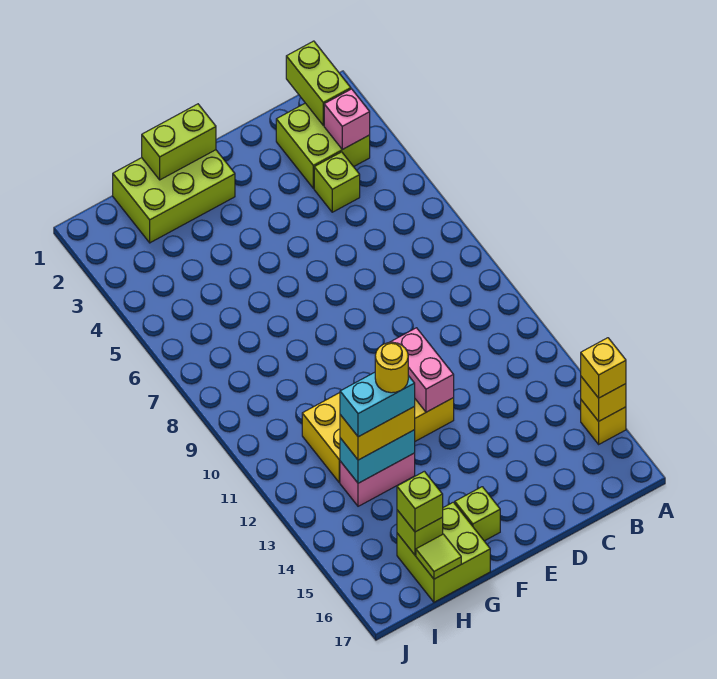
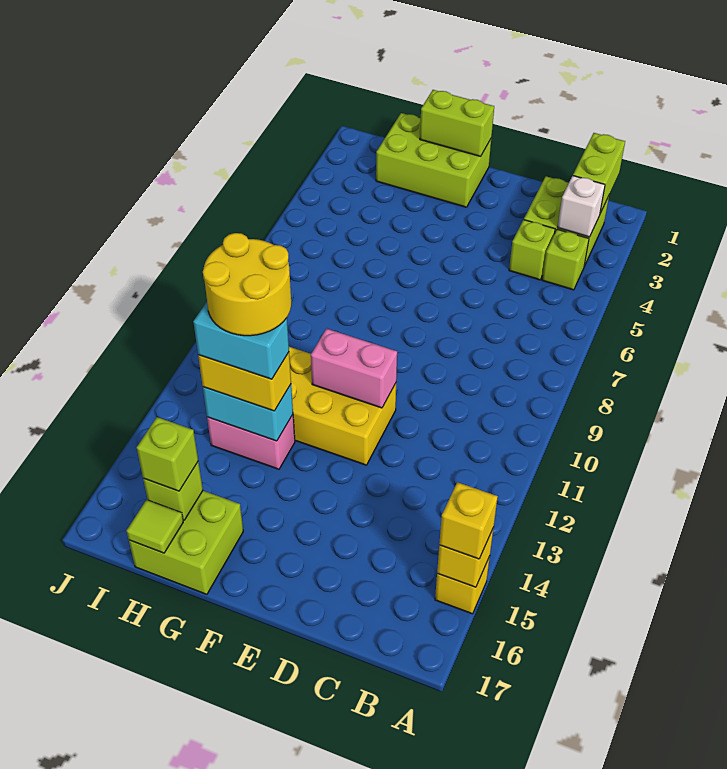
pink brick B3 level 2 -> white brick B3 level 2
pink brick E11:E12 level 2 -> pink brick E11:F11 level 2
lime brick F16 level 1 -> lime brick B4 level 1
yellow round brick G13 level 5 -> yellow round brick G12:H13 level 5

